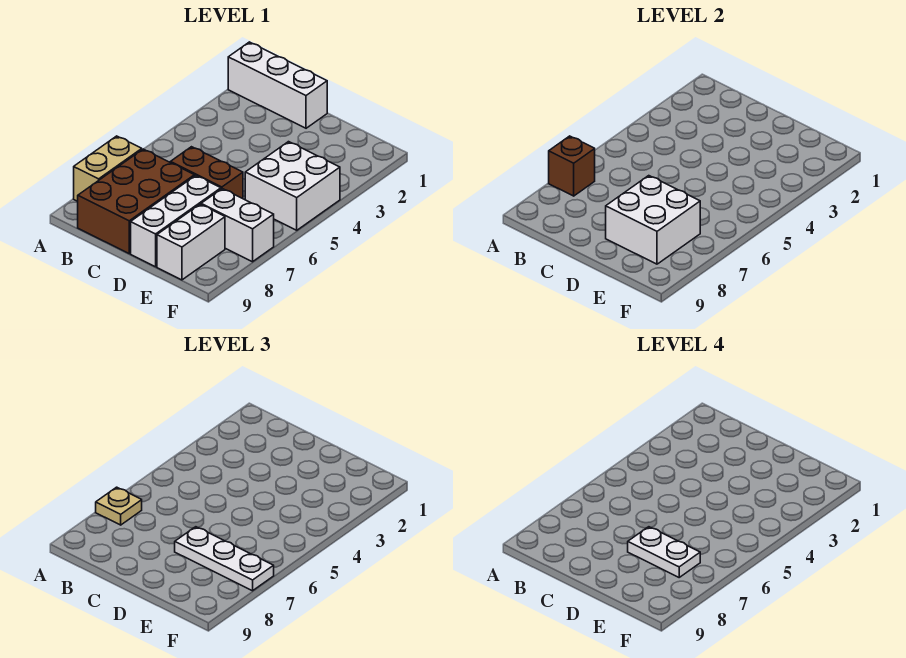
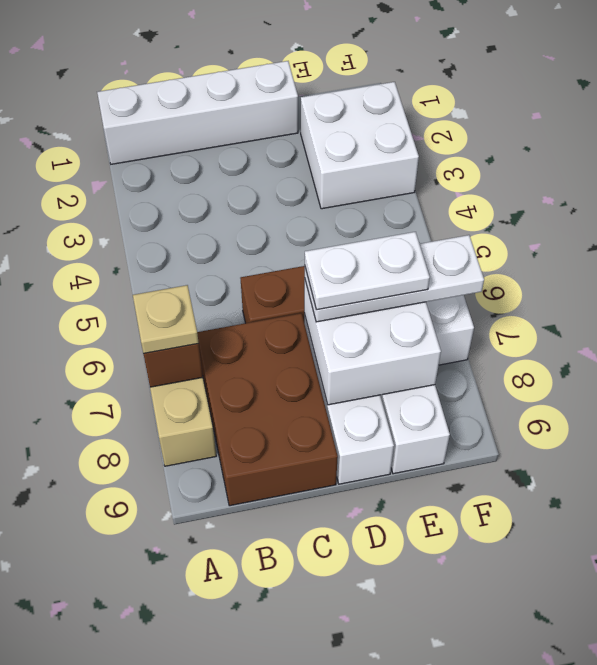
white brick A1:C1 level 1 -> white brick A1:D1 level 1
white brick E4:F5 level 1 -> white brick E2:F3 level 1

